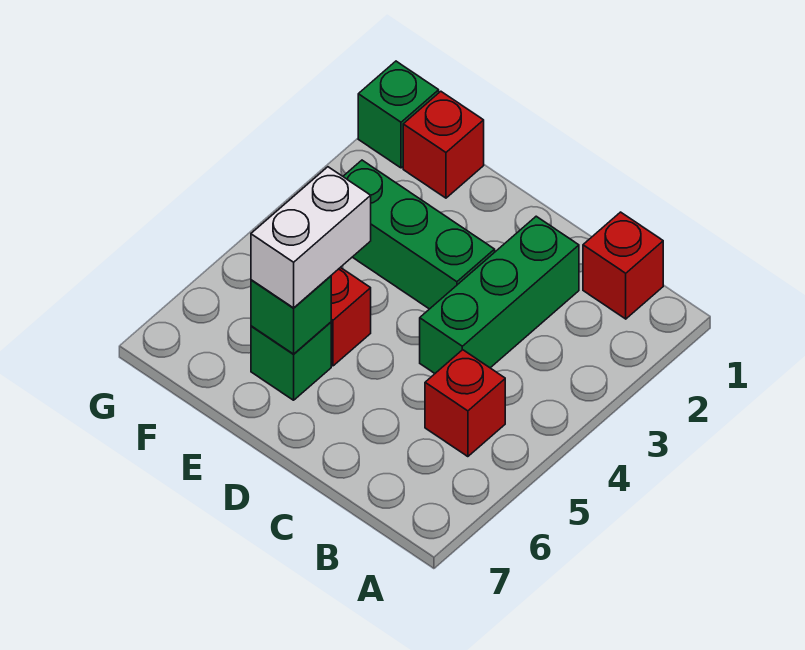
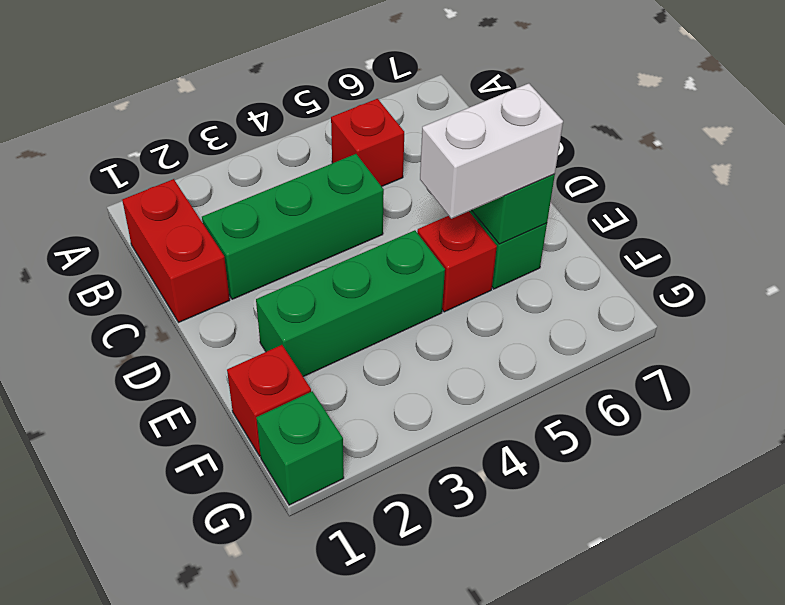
red brick B1 level 1 -> red brick B1:C1 level 1
green brick D3:F3 level 1 -> green brick E2:E4 level 1

